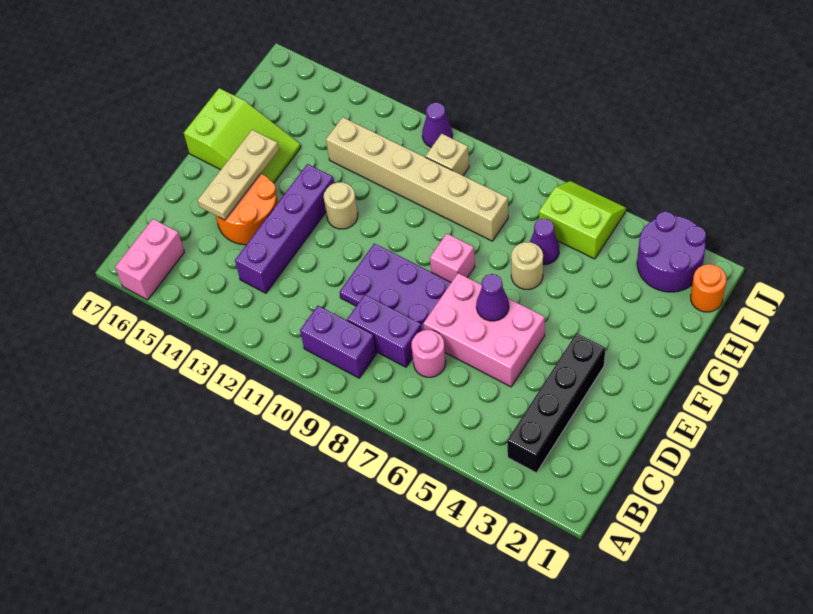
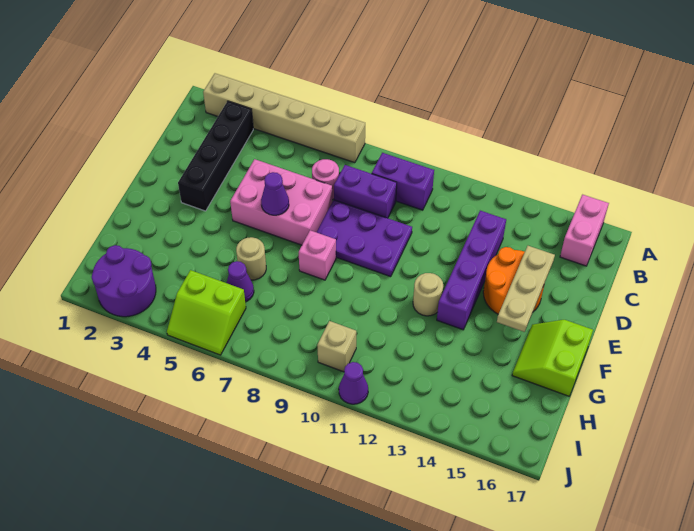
lime slope F15:G17 level 1 top 17 -> lime slope F16:G17 level 1 top 17
tan brick H8:H13 level 1 -> tan brick A2:A7 level 1
orange round brick I1 level 1 -> none

